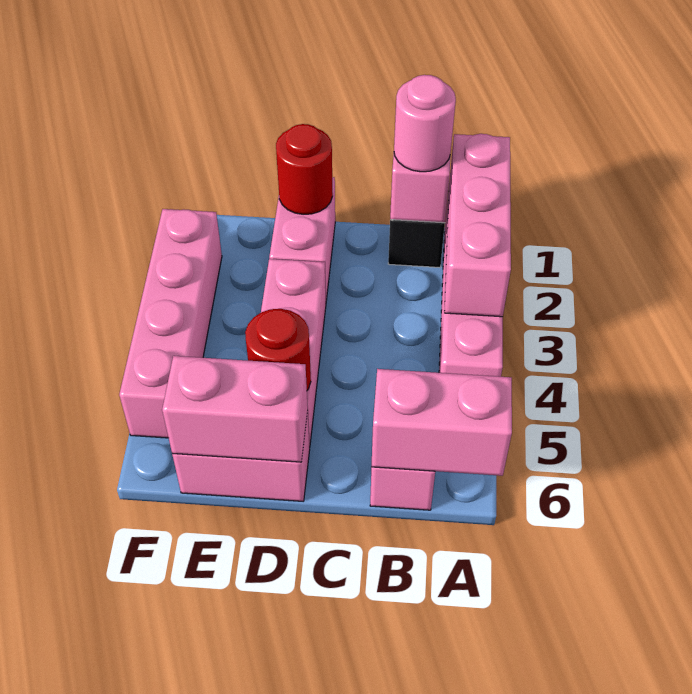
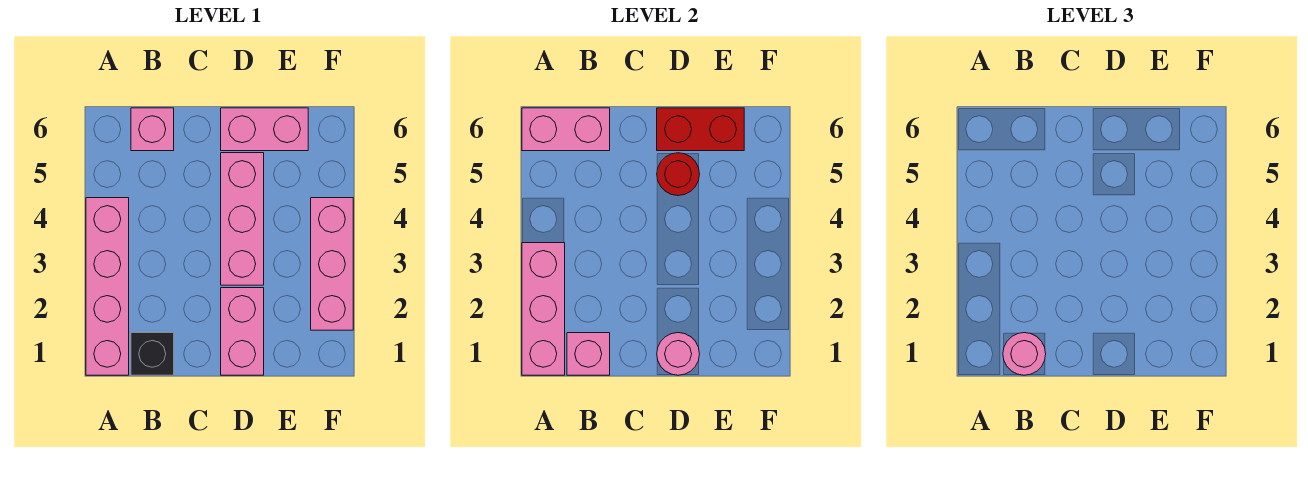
red round brick D1 level 2 -> pink round brick D1 level 2
pink brick D6:E6 level 2 -> red brick D6:E6 level 2
pink brick F2:F5 level 1 -> pink brick F2:F4 level 1

